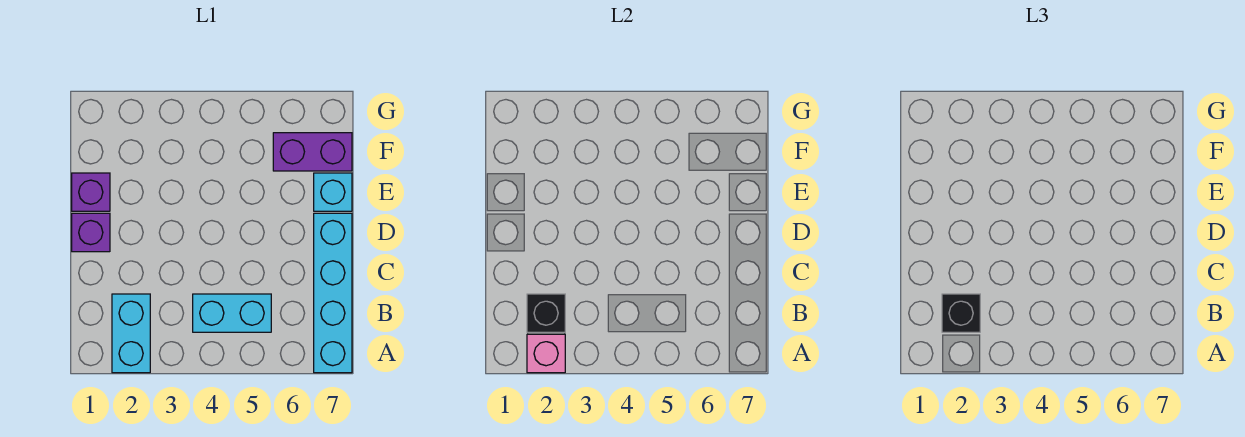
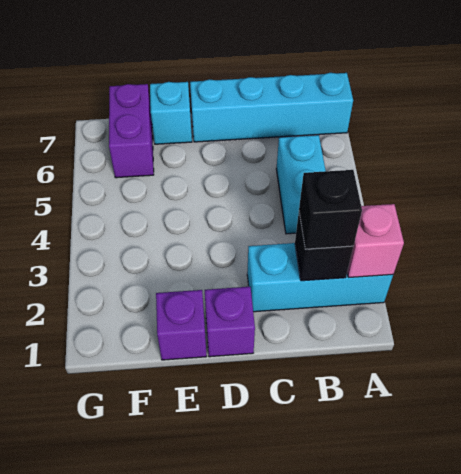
cyan brick A2:B2 level 1 -> cyan brick A2:C2 level 1

